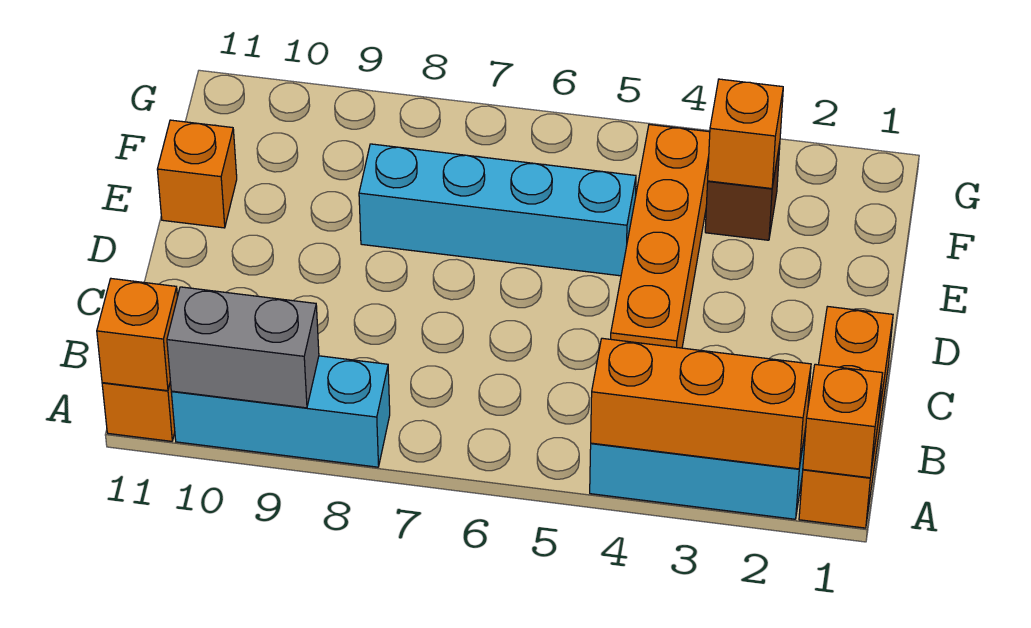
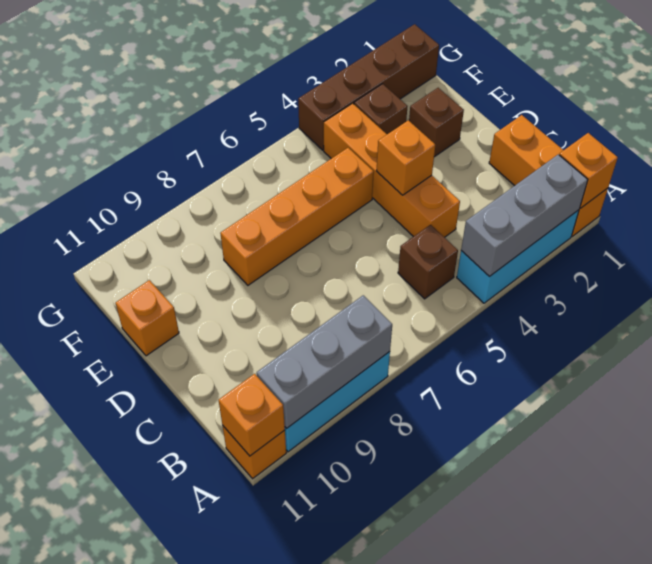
orange brick A2:A4 level 2 -> grey brick A2:A4 level 2
grey brick A9:A10 level 2 -> grey brick A8:A10 level 2
none -> brown brick B5 level 1
none -> brown brick E2 level 1
cyan brick E5:E8 level 1 -> orange brick E5:E8 level 1
orange brick F3 level 2 -> orange brick D4 level 2
none -> brown brick G1:G4 level 1

